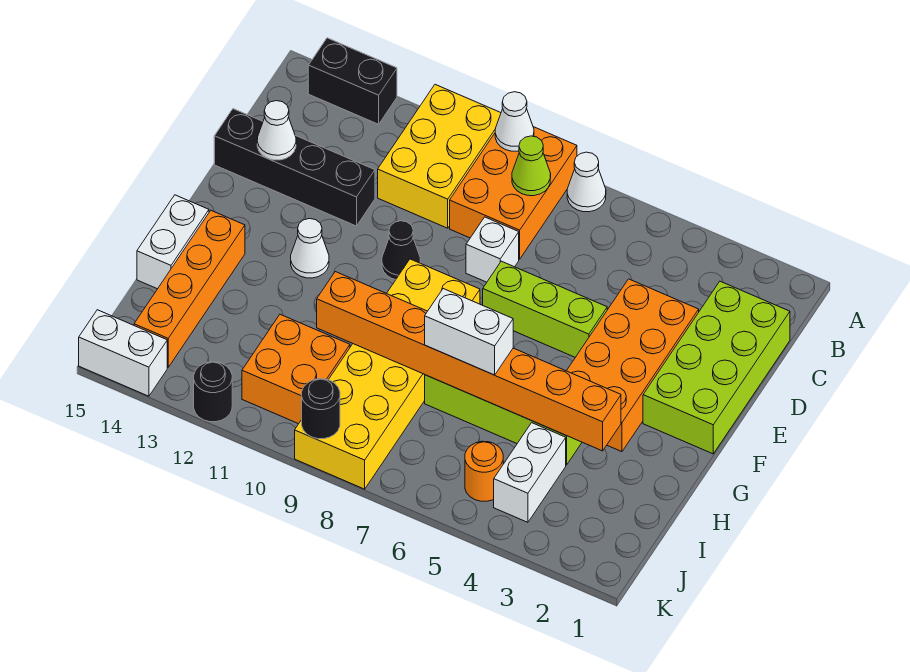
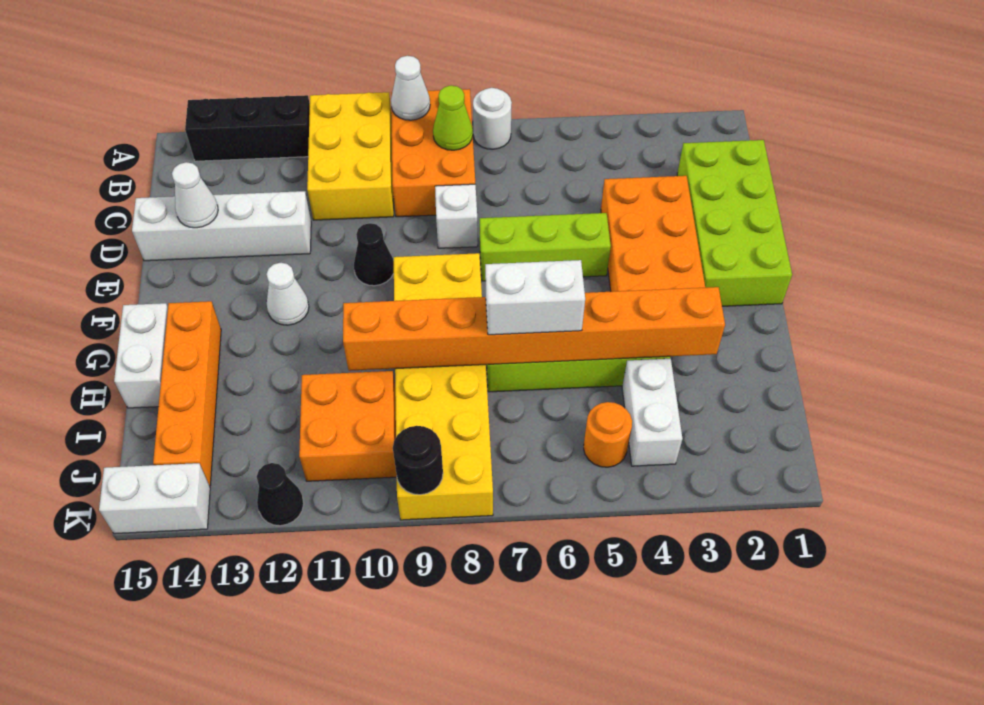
white cone A7 level 1 -> white round brick A7 level 1
black brick A13:A14 level 1 -> black brick A12:A14 level 1
black brick D12:D15 level 1 -> white brick D12:D15 level 1
black round brick K12 level 1 -> black cone K12 level 1

